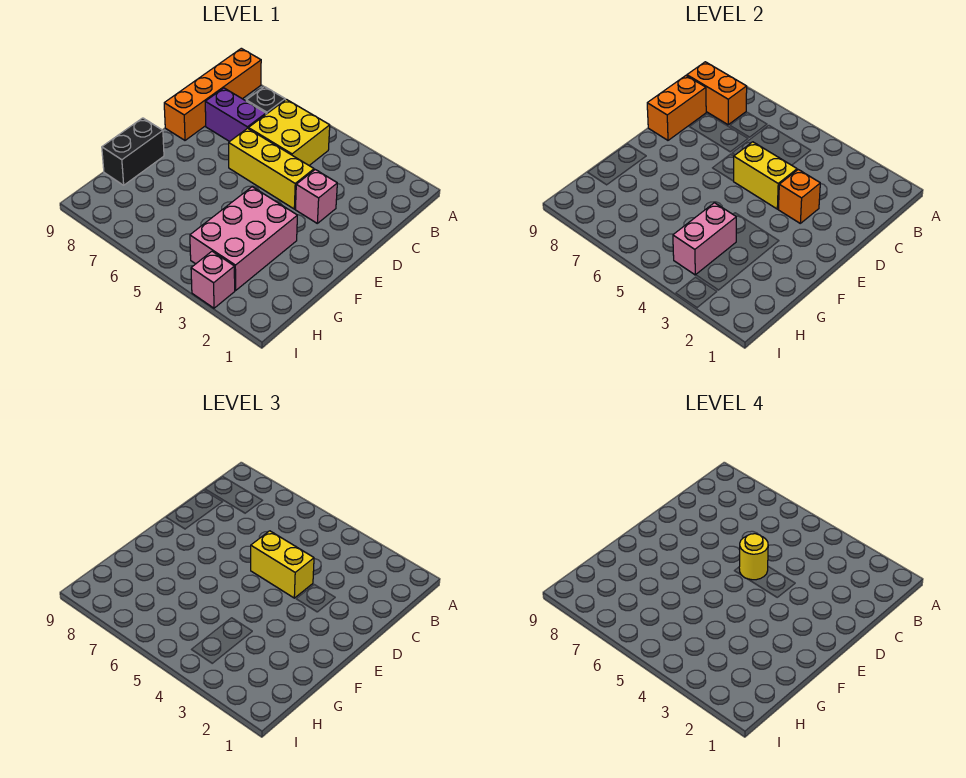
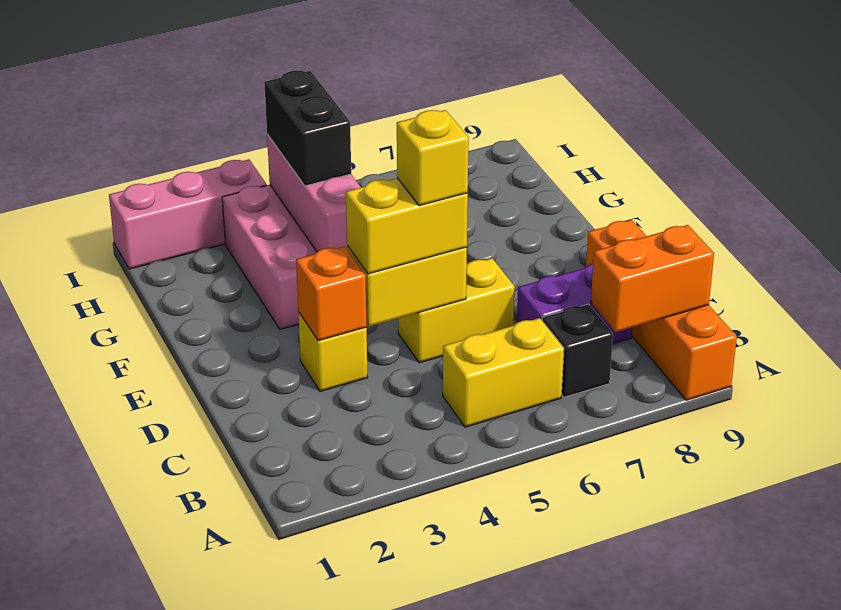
yellow brick B5:C6 level 1 -> yellow brick B5:B6 level 1
orange brick C9:D9 level 2 -> none
pink brick D3 level 1 -> yellow brick D3 level 1
yellow brick D4:D6 level 1 -> yellow brick D5:D6 level 1
yellow round brick D5 level 4 -> yellow brick D5 level 4
black brick F9:G9 level 1 -> black brick G4:H4 level 3
pink brick G4:H4 level 2 -> pink brick F4:H4 level 2
pink brick I3 level 1 -> pink brick I1:I3 level 1

